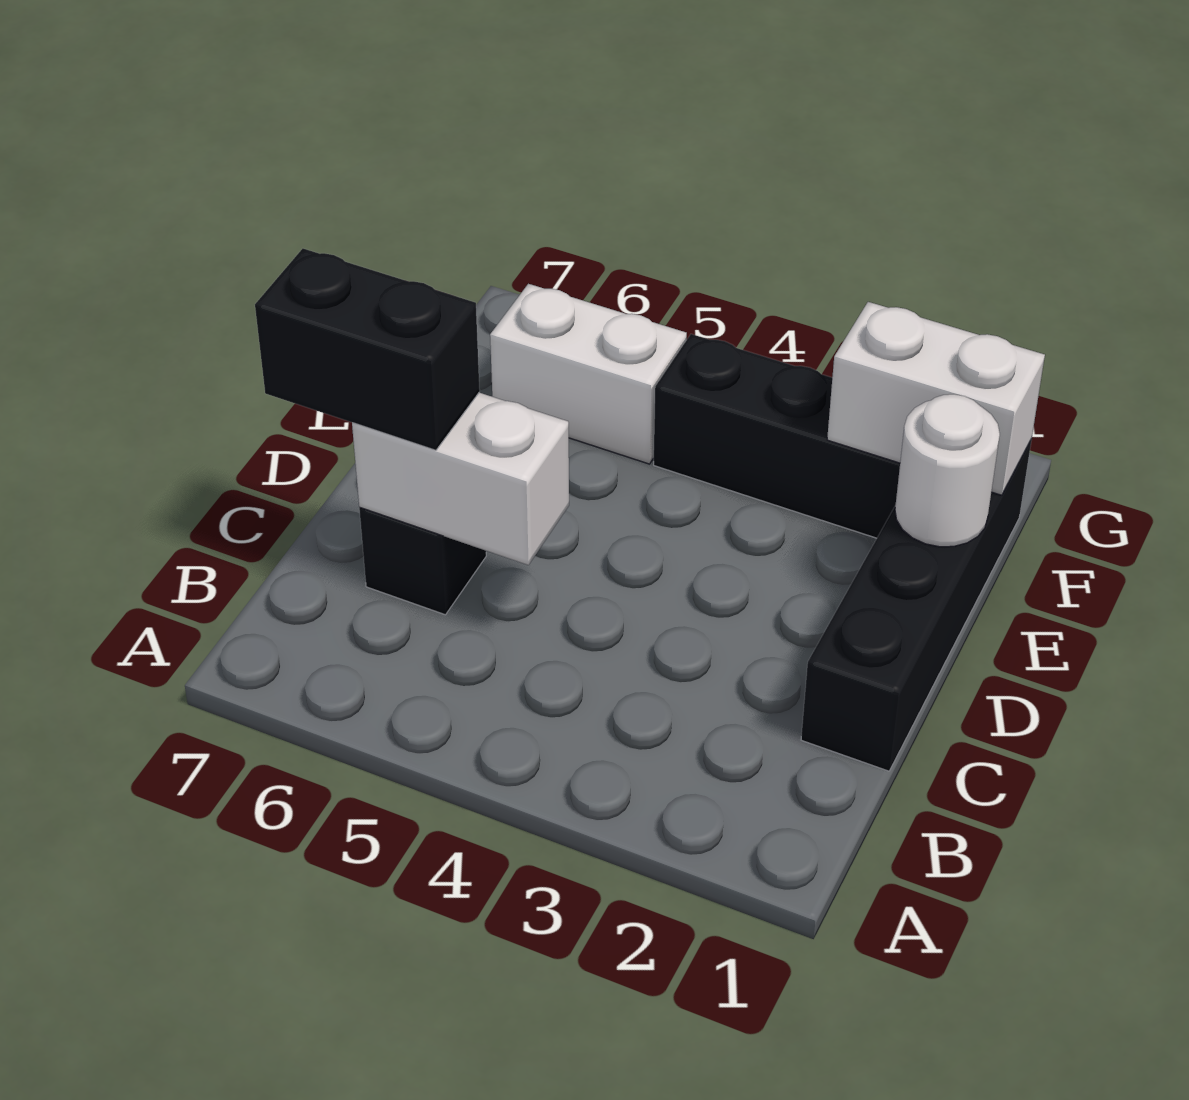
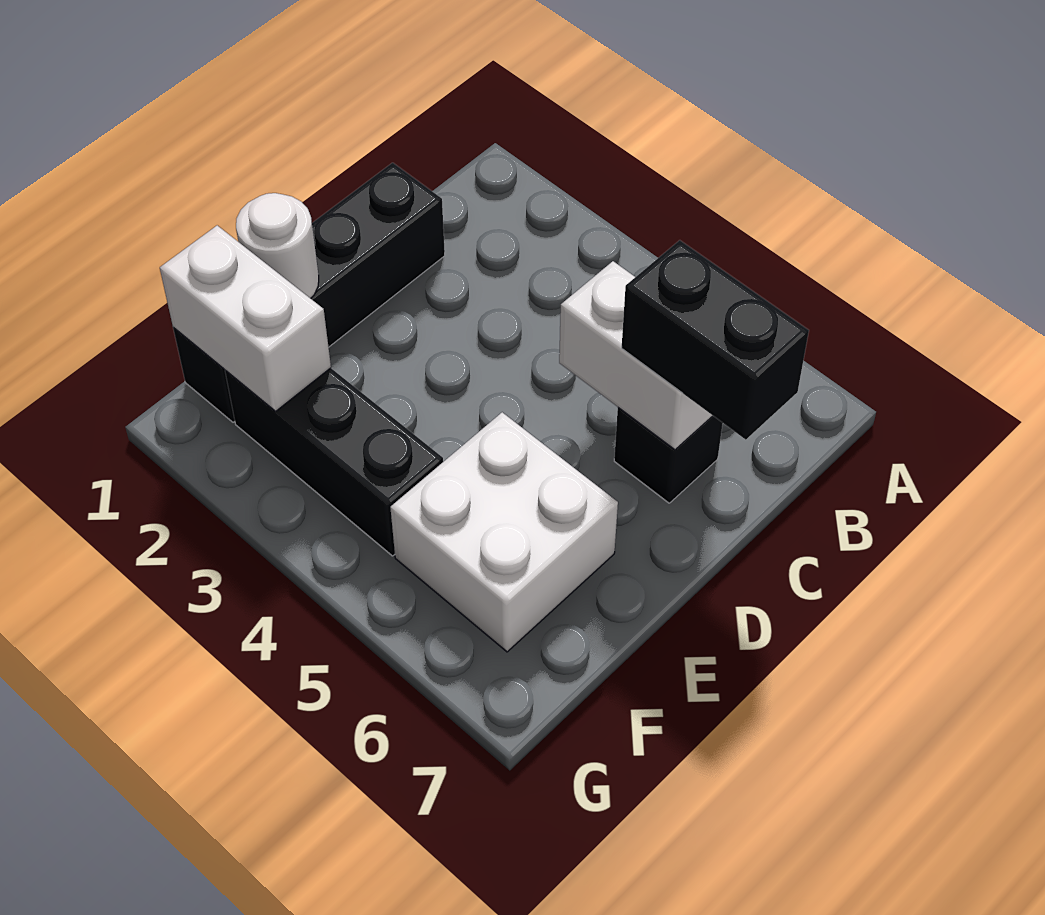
white brick F5:F6 level 1 -> white brick E5:F6 level 1

